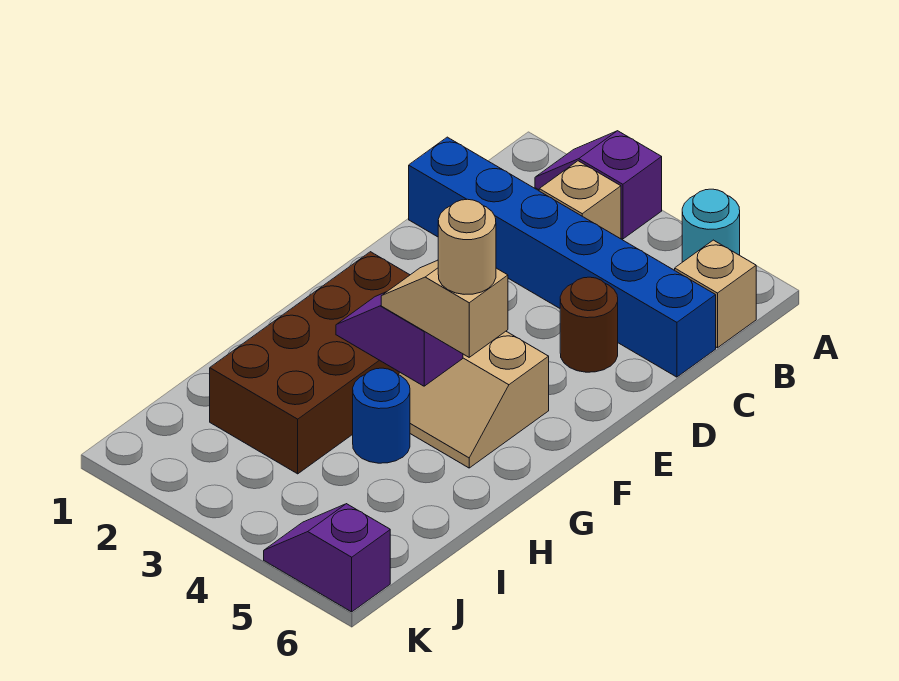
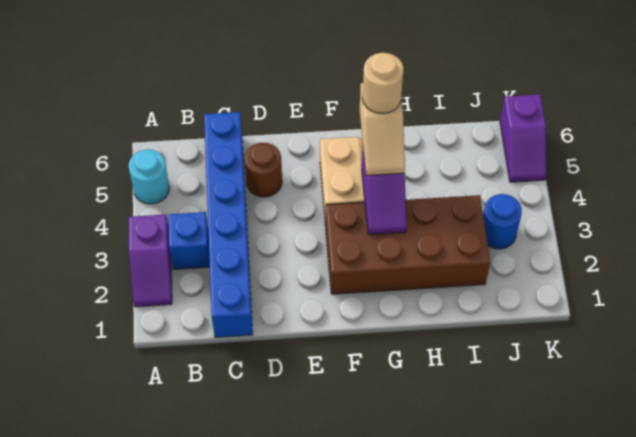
tan brick B3 level 1 -> blue brick B3 level 1
tan brick B6 level 1 -> none
blue round brick H4 level 1 -> blue round brick J3 level 1

